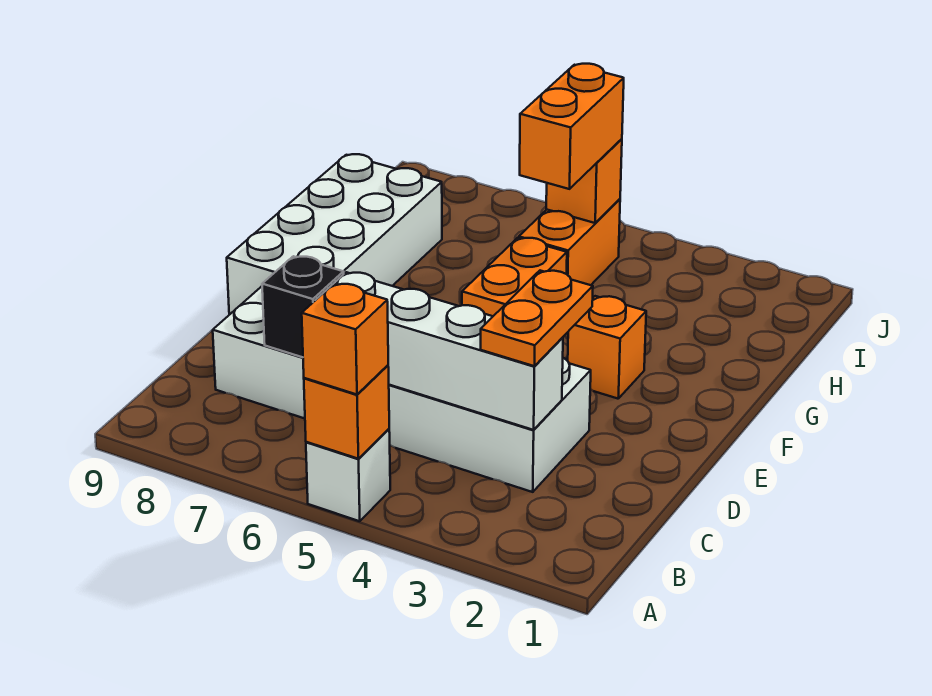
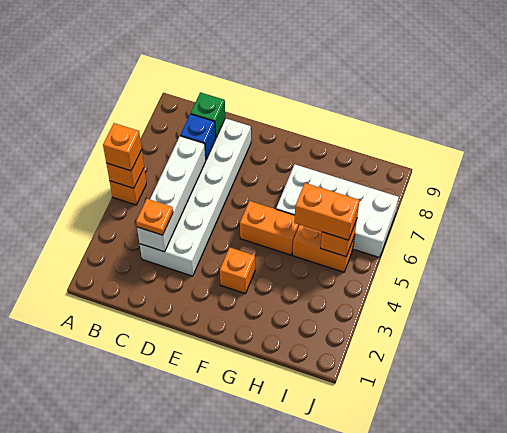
white brick A5 level 1 -> orange brick A5 level 1
orange plate C3:D3 level 3 -> orange plate C3 level 3
black brick C7 level 2 -> blue brick C7 level 2
none -> green brick C8 level 2
white brick E8:H9 level 1 -> white brick G6:J7 level 1

